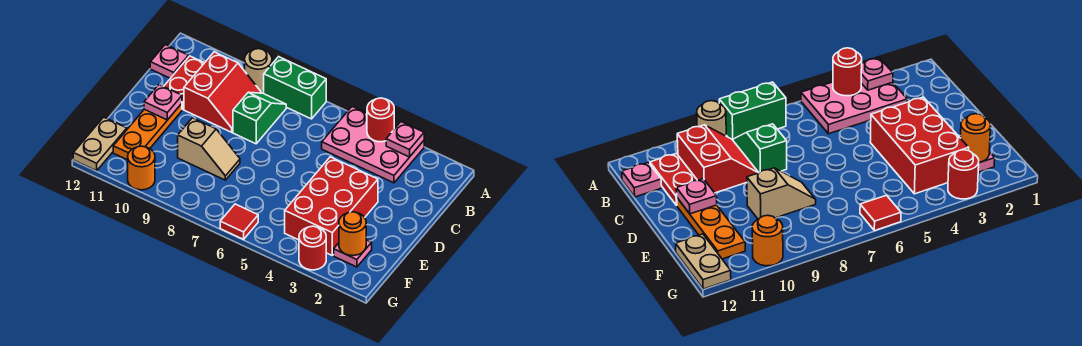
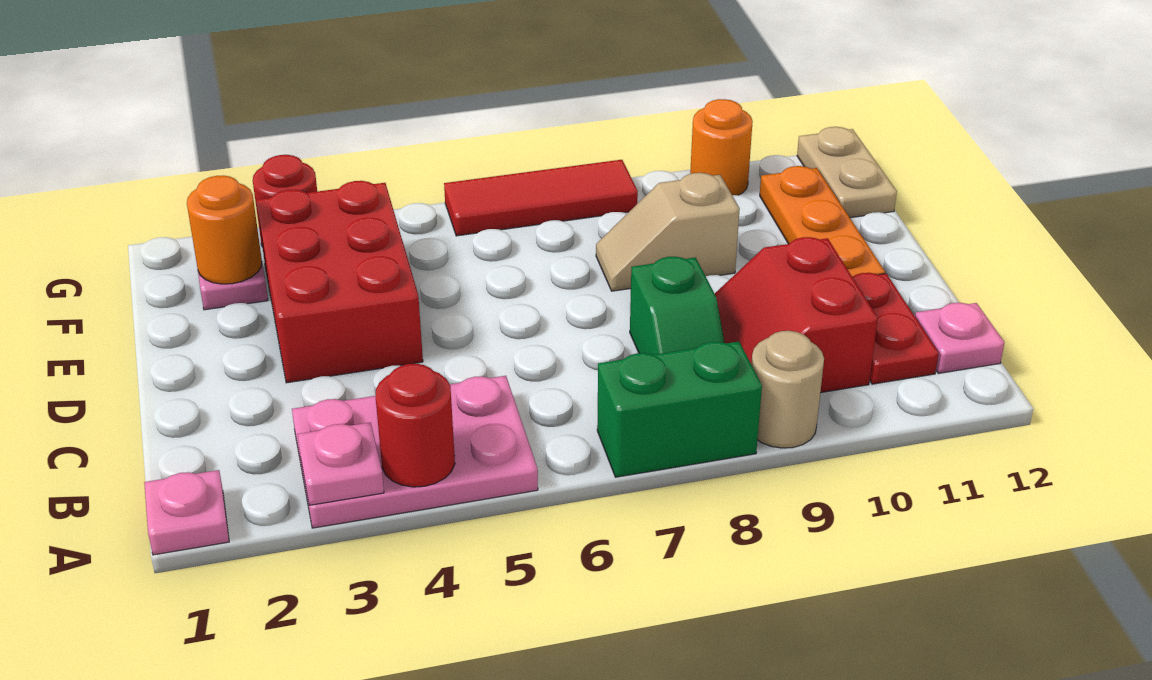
pink plate D11 level 2 -> pink plate A1 level 1
red tile G6 level 1 -> red tile G6:G8 level 1

